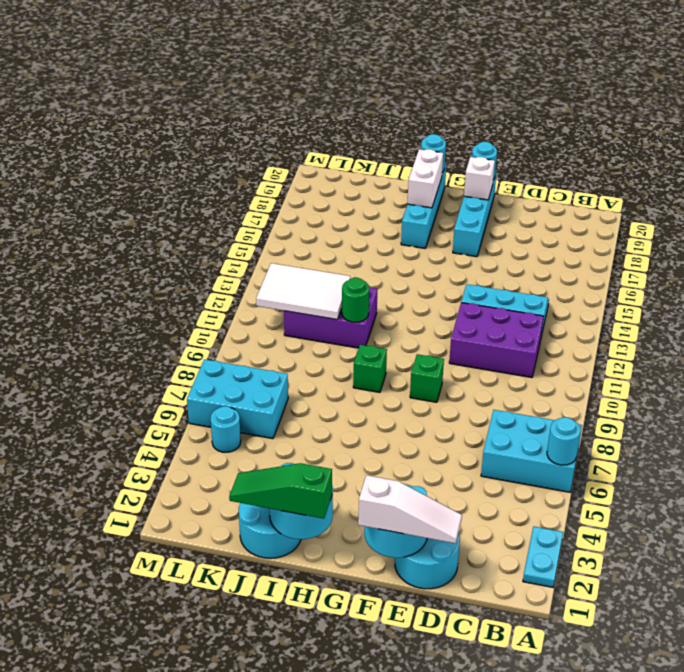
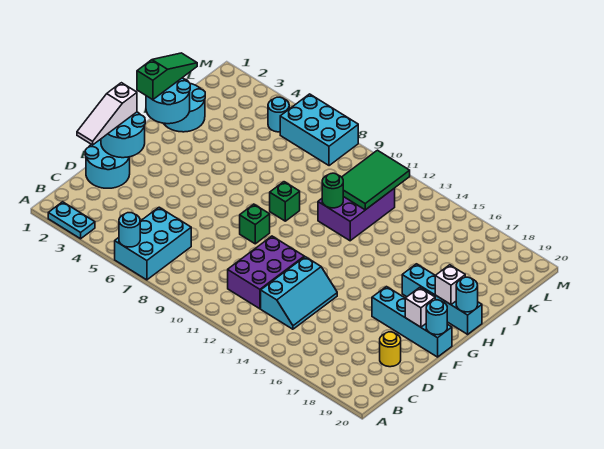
none -> yellow round brick D19 level 1
white brick H18:H19 level 2 -> white brick H19 level 2
white tile J11:L12 level 2 -> green tile J11:L12 level 2
cyan brick K6:M7 level 1 -> cyan brick L6:M8 level 1

